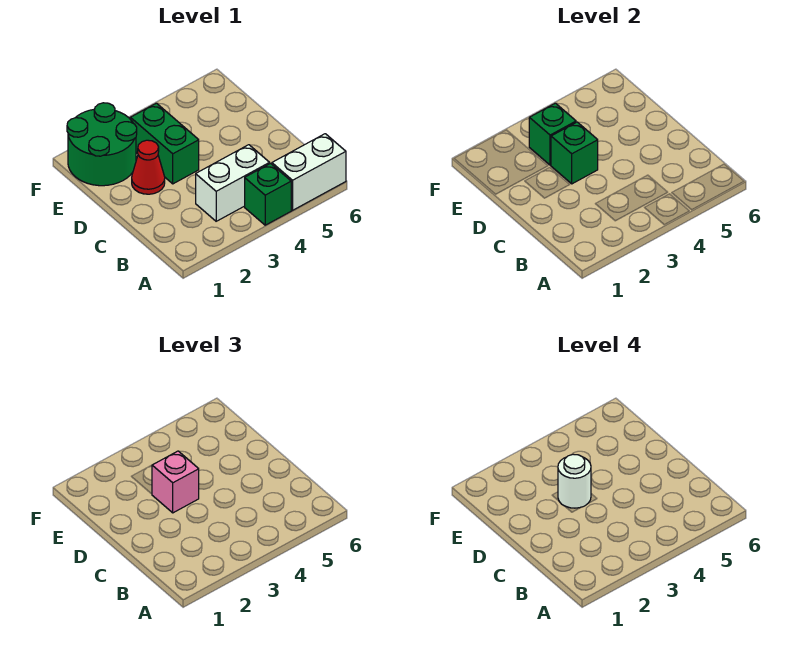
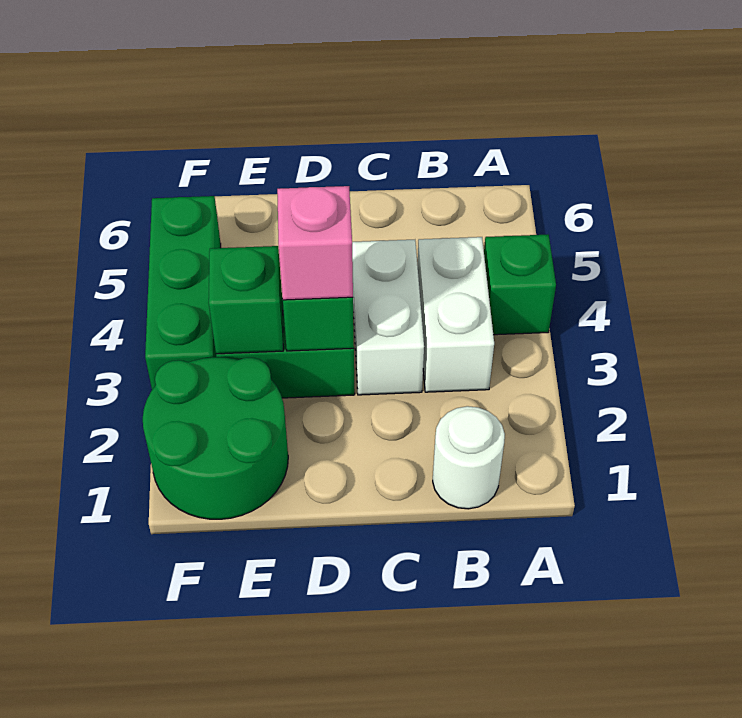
white brick A5:A6 level 1 -> white brick C3:C4 level 1
red cone D2 level 1 -> none
white round brick D3 level 4 -> white round brick B1 level 1
none -> green brick F3:F5 level 1

